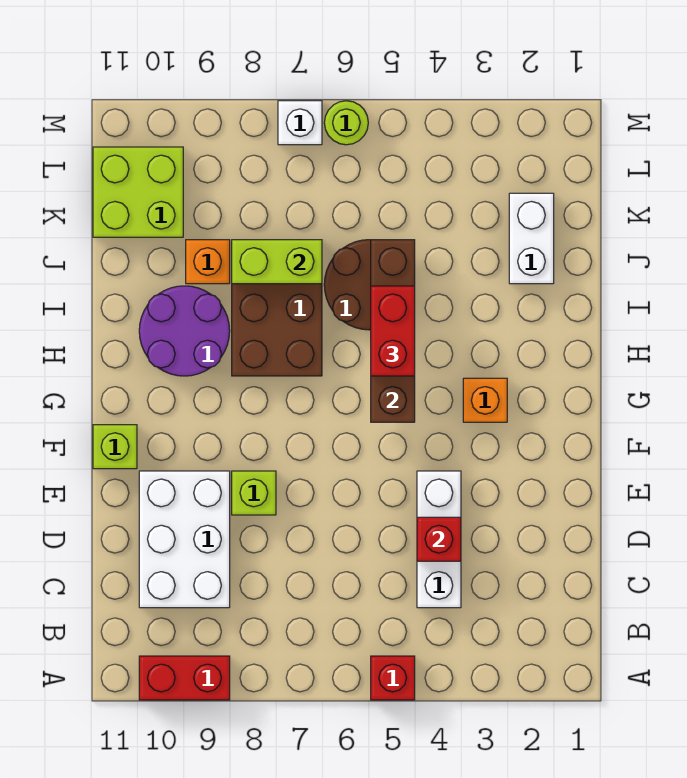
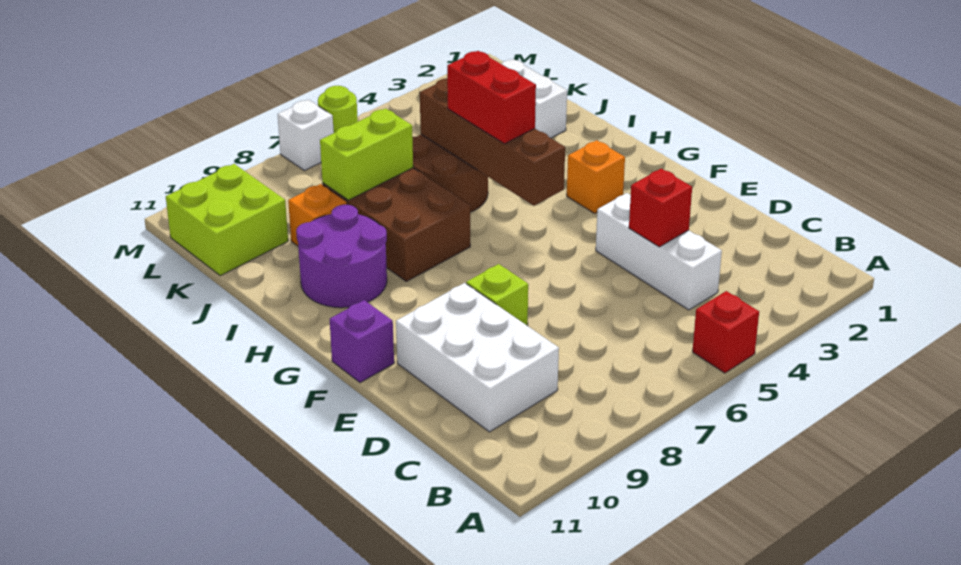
red brick A9:A10 level 1 -> none
lime brick F11 level 1 -> purple brick F11 level 1

